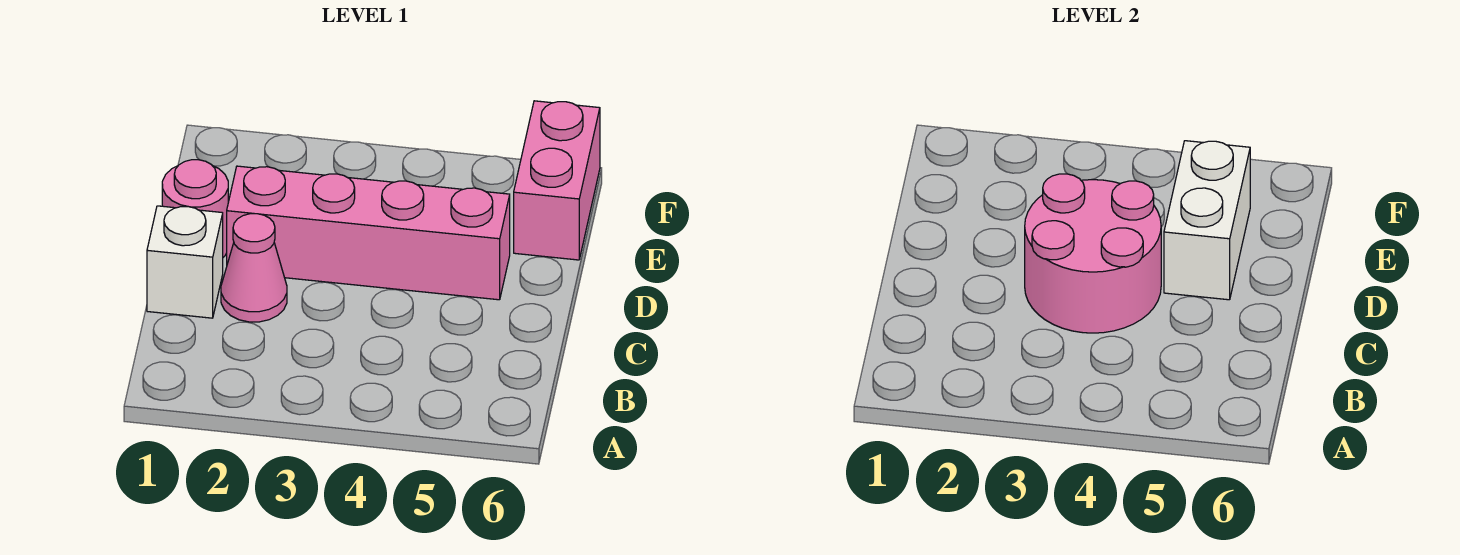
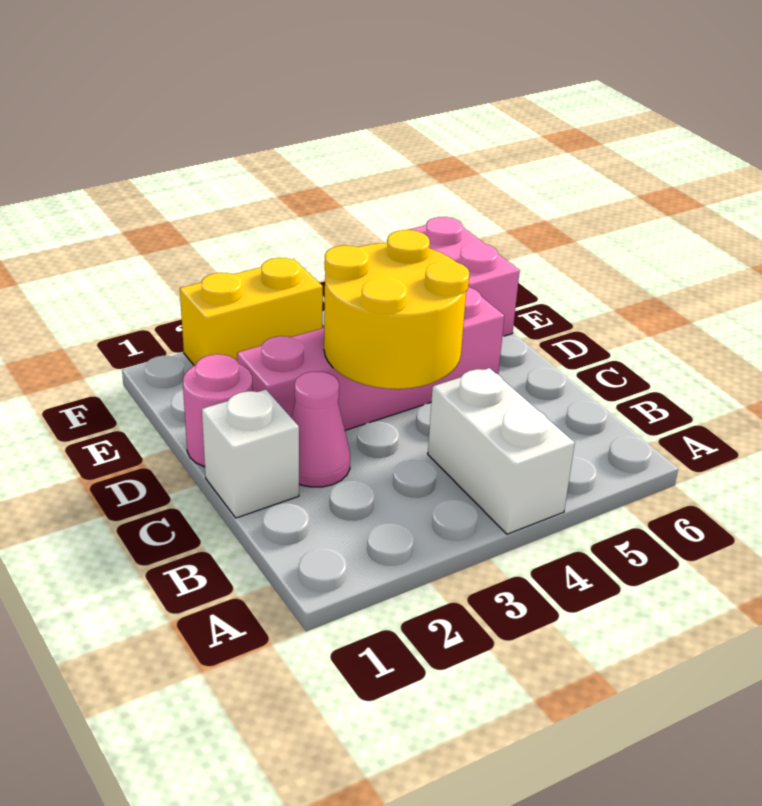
pink round brick C3:D4 level 2 -> yellow round brick C3:D4 level 2
white brick D5:E5 level 2 -> white brick A4:B4 level 1
none -> yellow brick F2:F3 level 1

